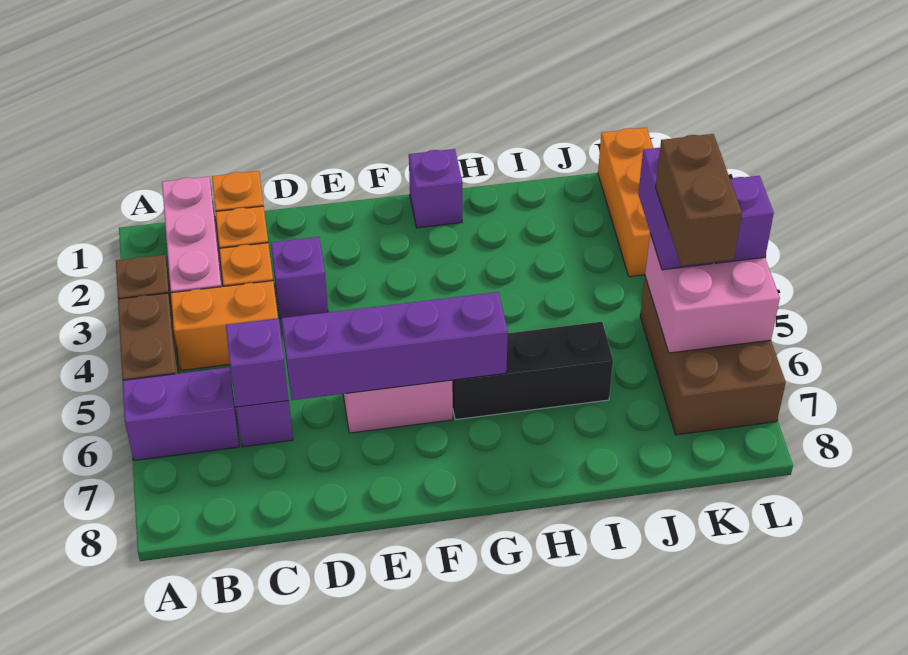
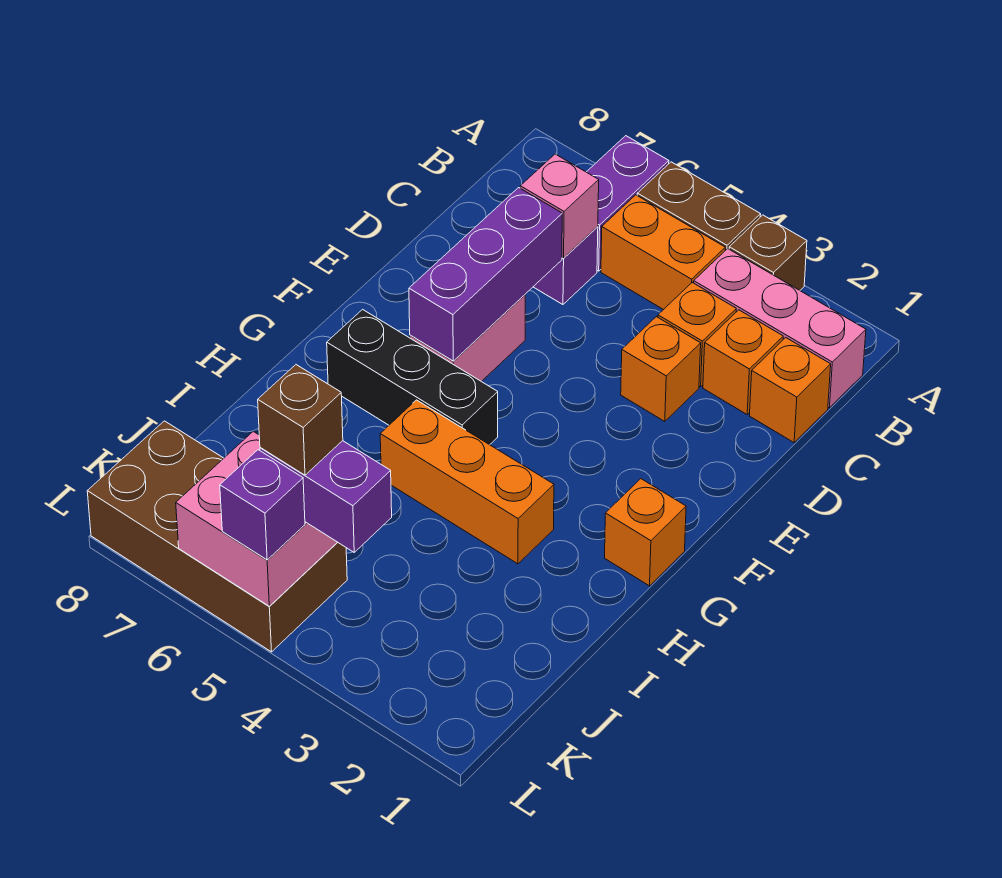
orange brick B4:C4 level 1 -> orange brick B4:B5 level 1
purple brick C6 level 2 -> pink brick C6 level 2
purple brick D3 level 1 -> orange brick D3 level 1
purple brick D6:G6 level 2 -> purple brick D6:F6 level 2
purple brick G1 level 1 -> orange brick G1 level 1
black brick G6:I6 level 1 -> black brick G5:G7 level 1
orange brick K1:K3 level 1 -> orange brick H3:H5 level 1
brown brick K5:L7 level 1 -> brown brick K5:L8 level 1
brown brick K5:K6 level 4 -> brown brick K5 level 4

